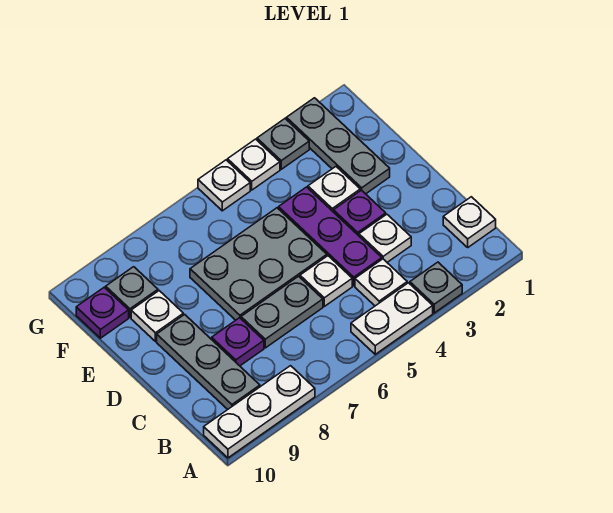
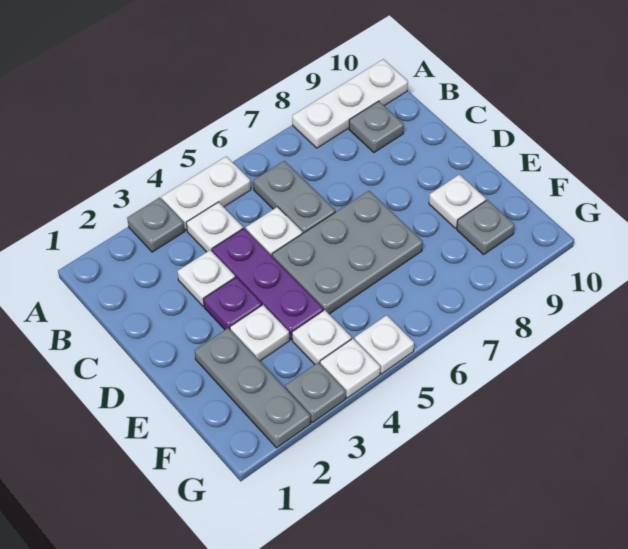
white plate B1 level 1 -> white plate F4 level 1
grey plate B9:D9 level 1 -> grey plate B9 level 1
grey plate C6:C7 level 1 -> grey plate B6:C6 level 1
purple plate C8 level 1 -> none
purple plate F10 level 1 -> none

